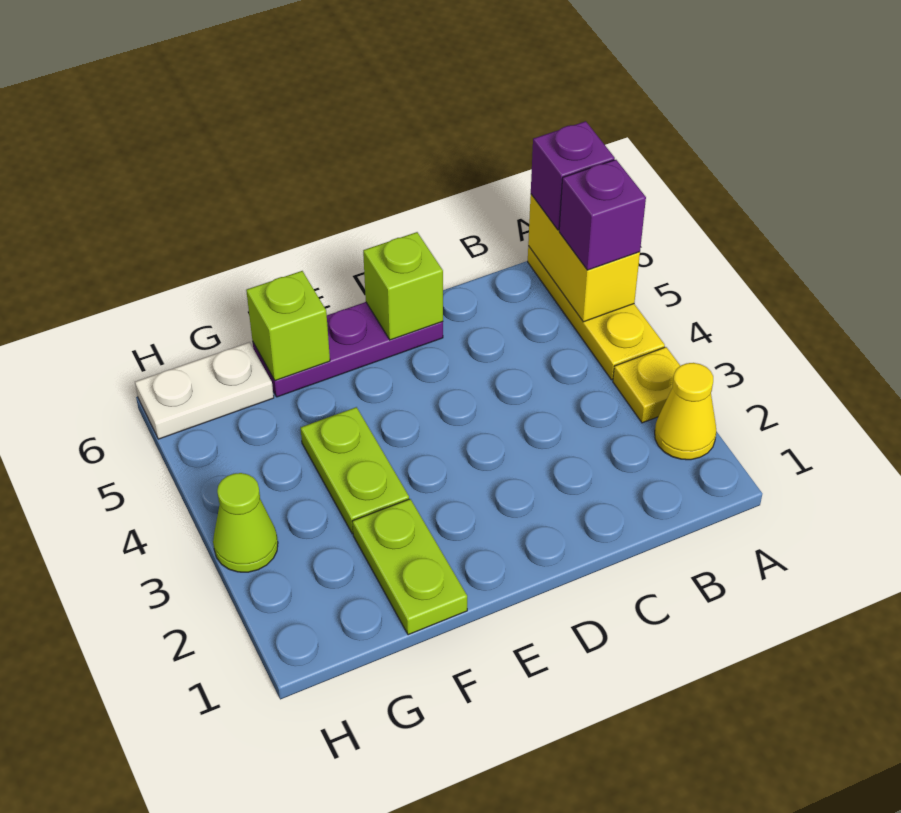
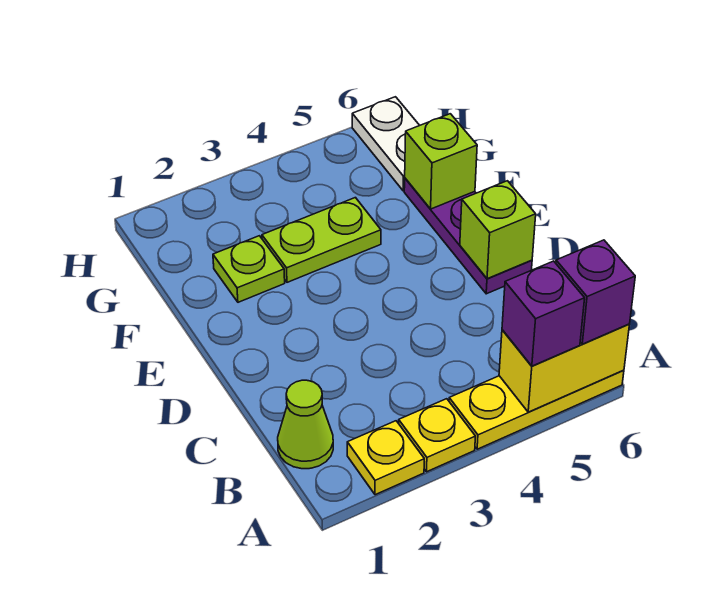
yellow cone A2 level 1 -> yellow plate A2 level 1
lime plate F1:F2 level 1 -> lime plate F2 level 1
lime cone H3 level 1 -> lime cone B1 level 1

